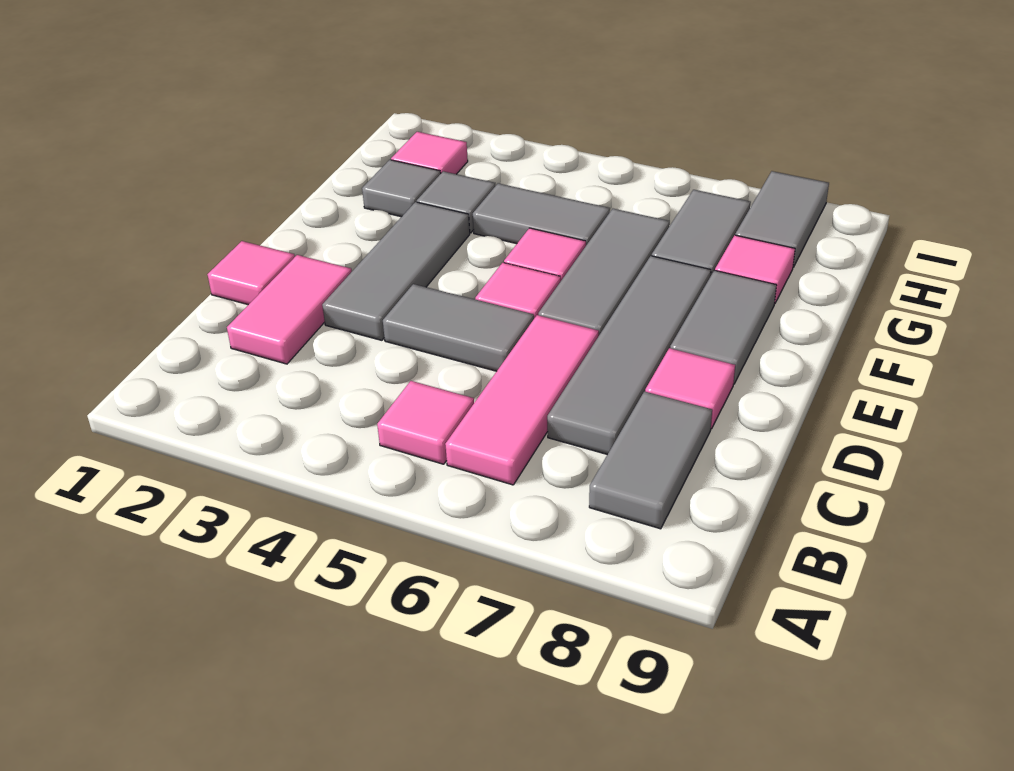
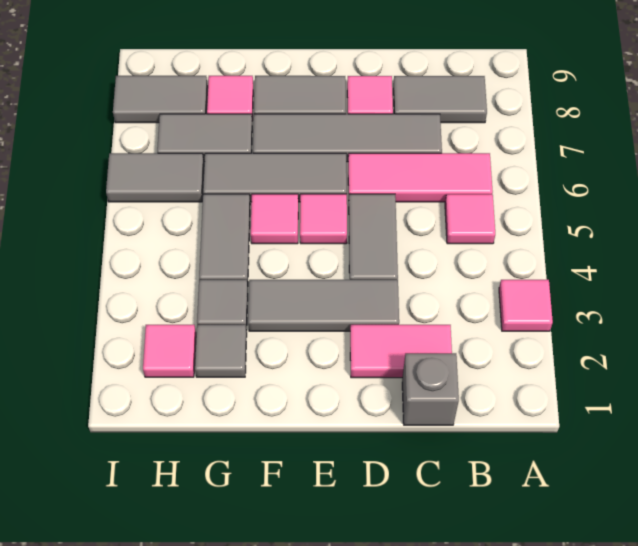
none -> grey brick C1 level 1
pink tile D1 level 1 -> pink tile A3 level 1
none -> grey tile H6:I6 level 1

